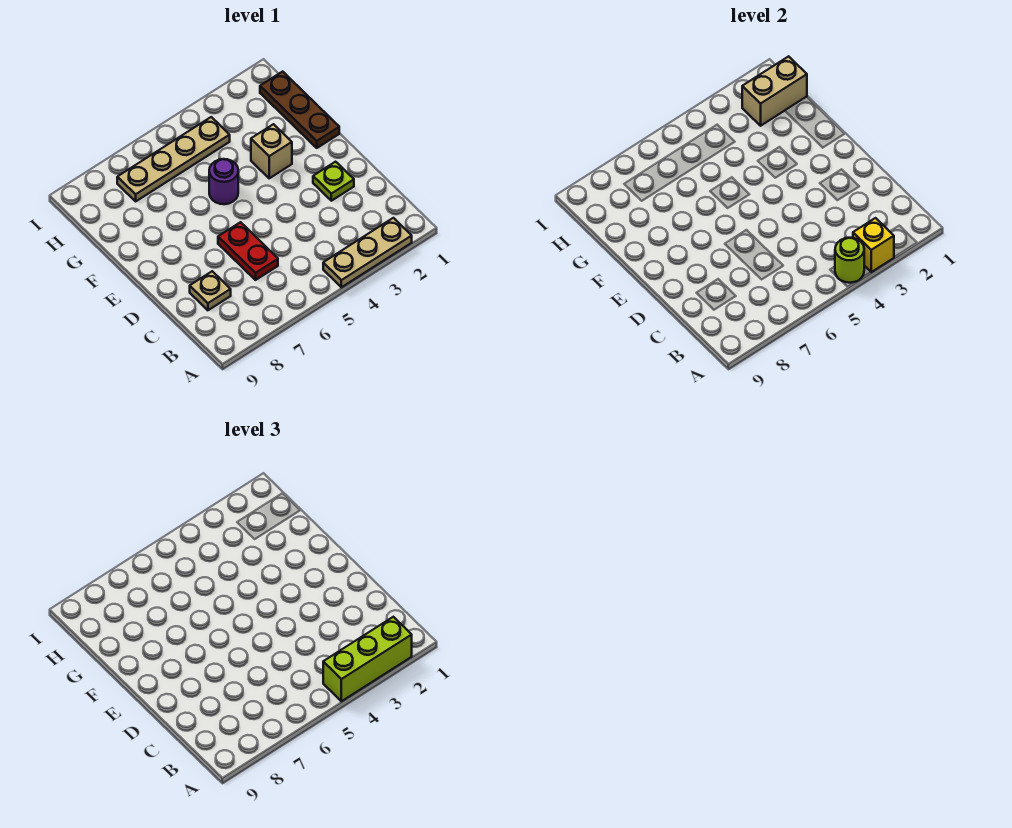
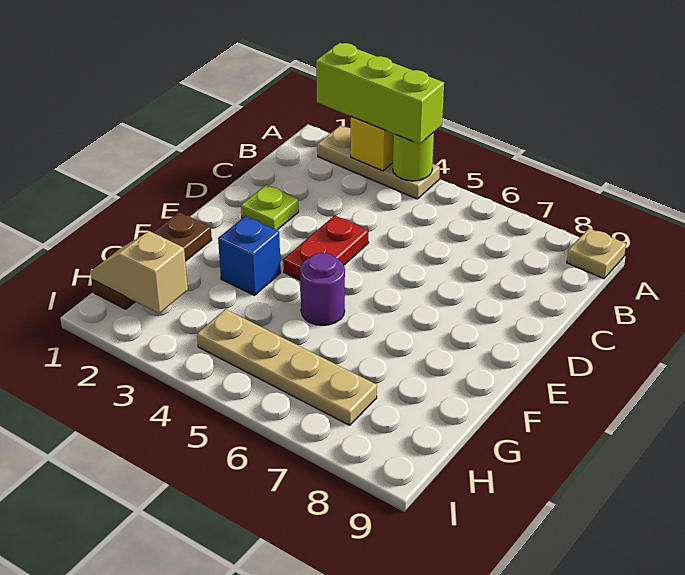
red plate C6:D6 level 1 -> red plate D4:E4 level 1
tan plate C8 level 1 -> tan plate A9 level 1
tan brick F3 level 1 -> blue brick F3 level 1
tan brick H1:H2 level 2 -> tan slope H1:H2 level 2 top 2

